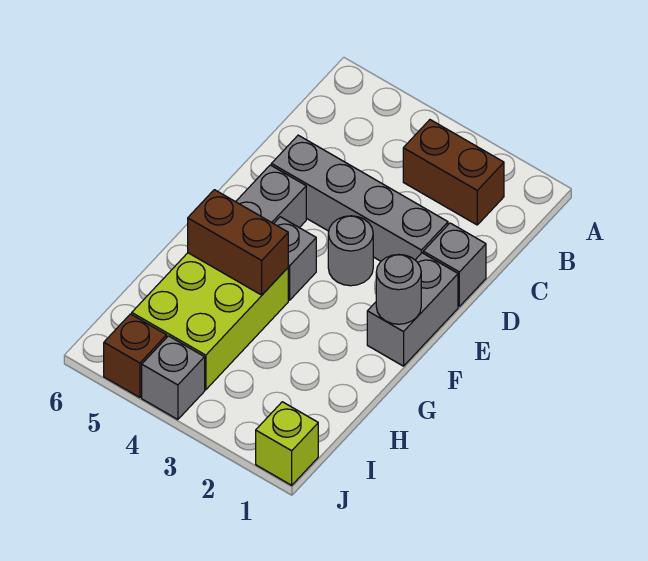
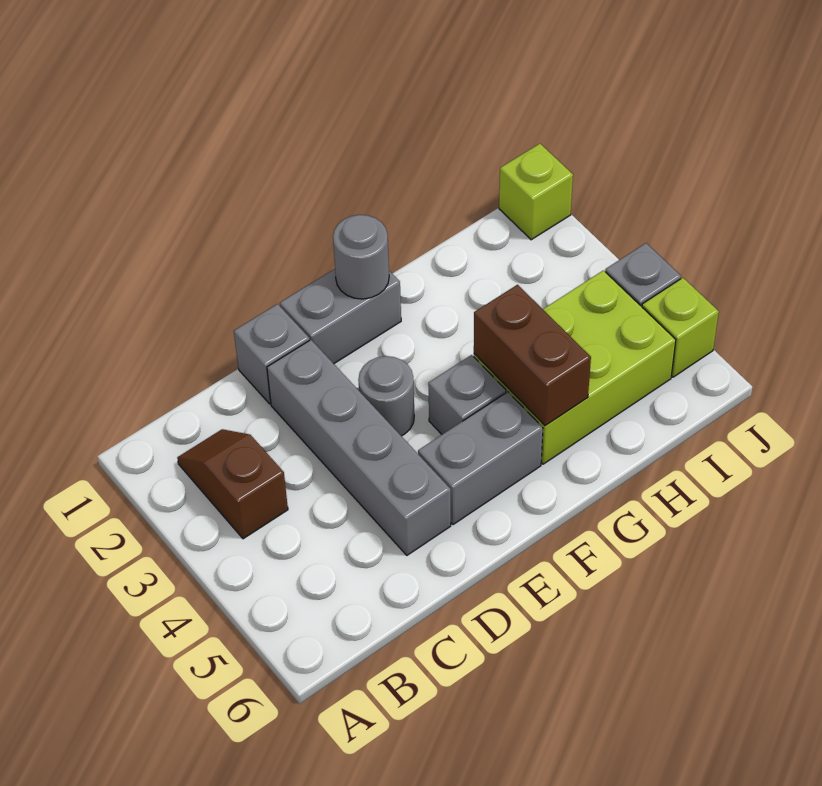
brown brick B2:B3 level 1 -> brown slope B2:B3 level 1 top 3
brown brick J5 level 1 -> lime brick J5 level 1

